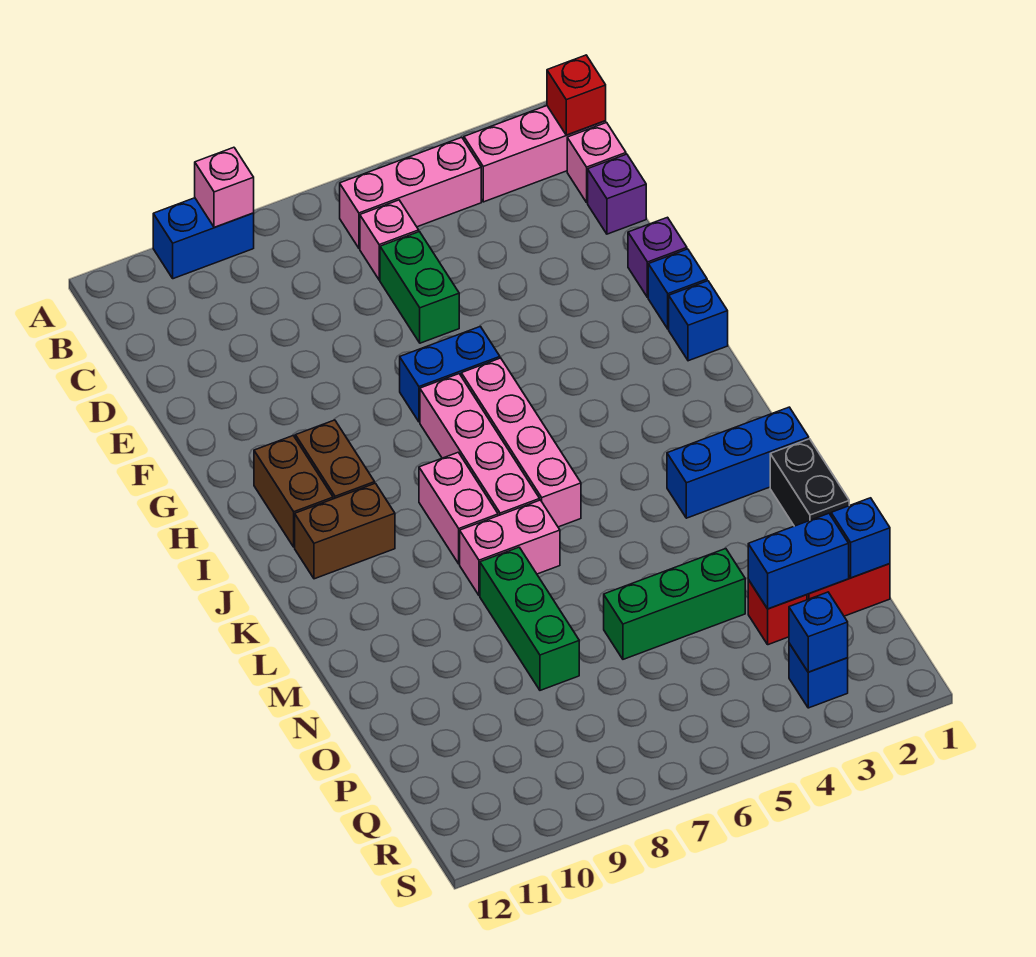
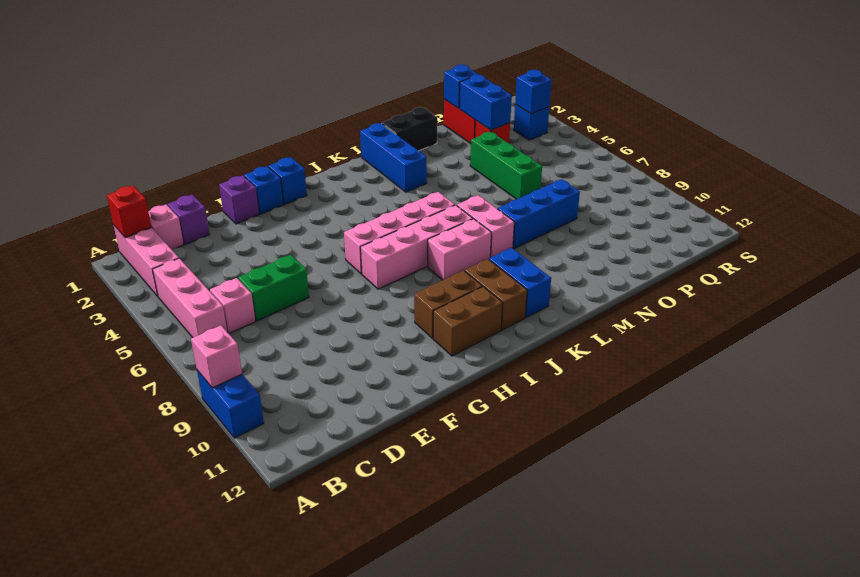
blue brick G6:G7 level 1 -> blue brick K10:K11 level 1
green brick M8:O8 level 1 -> blue brick M8:O8 level 1

